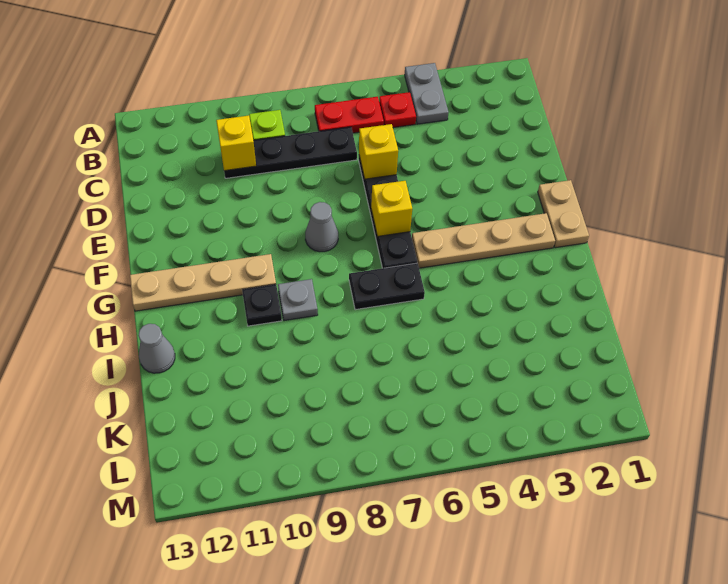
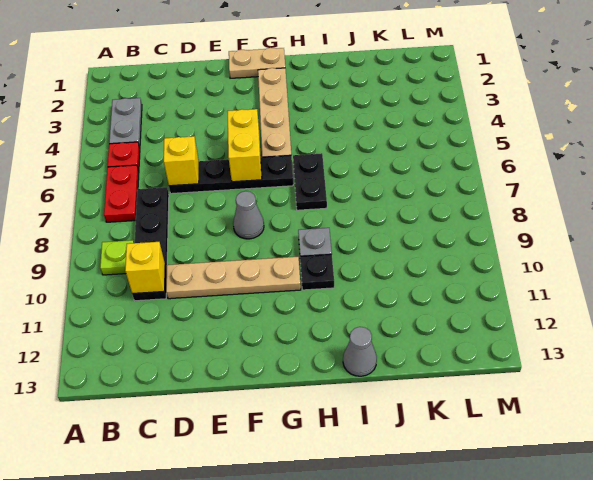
grey plate A4:B4 level 1 -> grey plate B3:B4 level 1
yellow brick F6 level 2 -> yellow brick F5:F6 level 2
tan plate G10:G13 level 1 -> tan plate D10:G10 level 1

